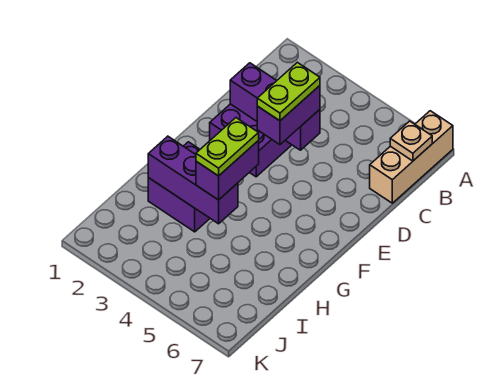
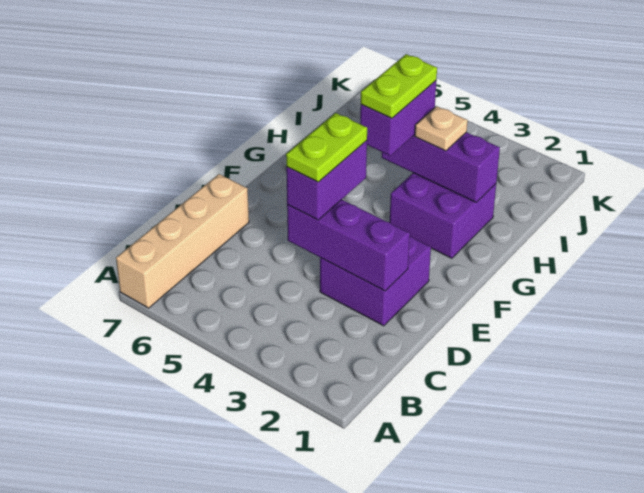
tan brick A7:C7 level 1 -> tan brick A7:D7 level 1
tan plate B7 level 2 -> tan plate H3 level 3

